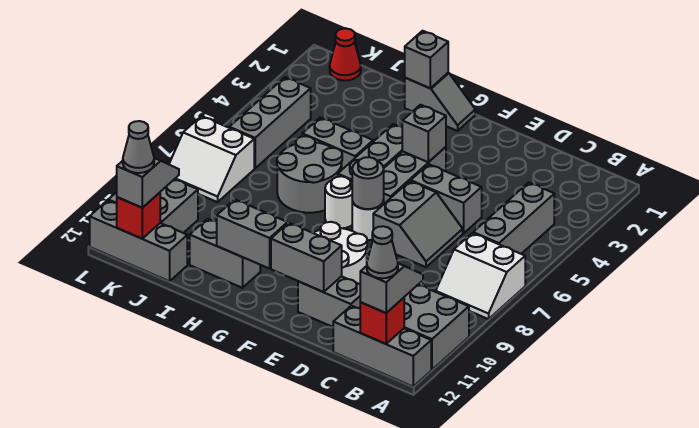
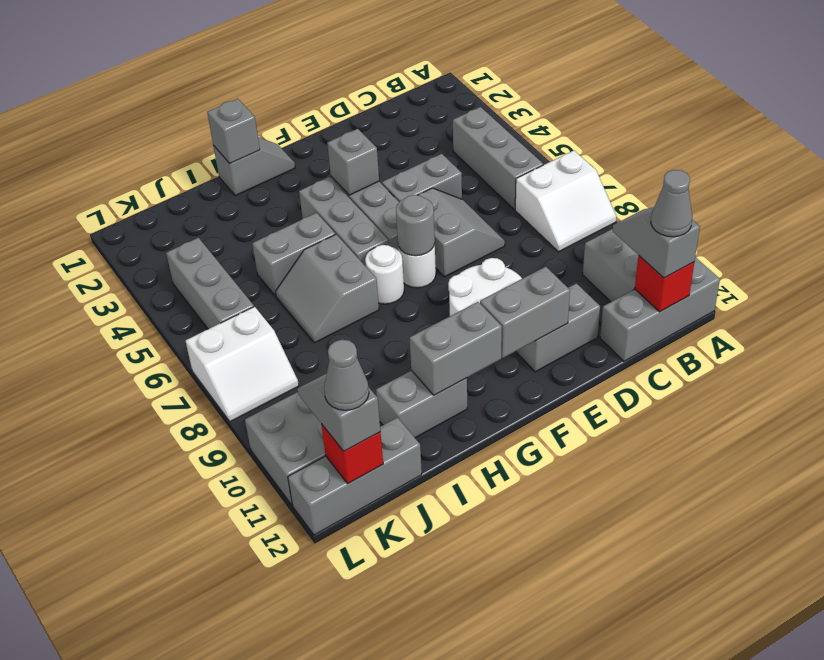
grey round brick H6:I7 level 1 -> grey slope H6:I7 level 1 top H
red cone K1 level 1 -> none

